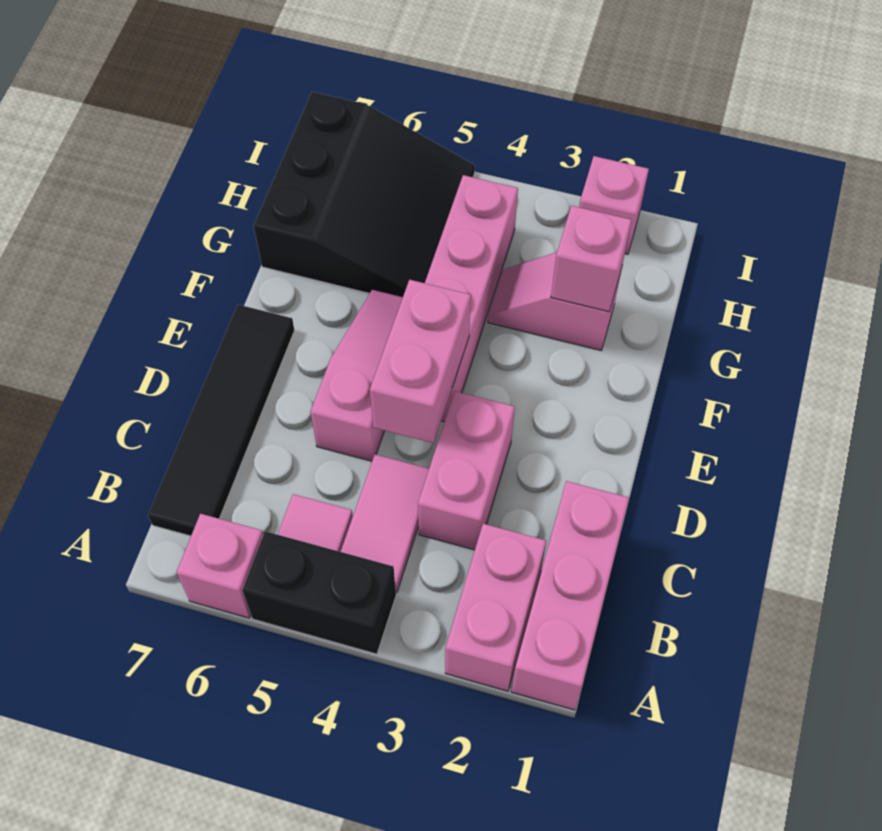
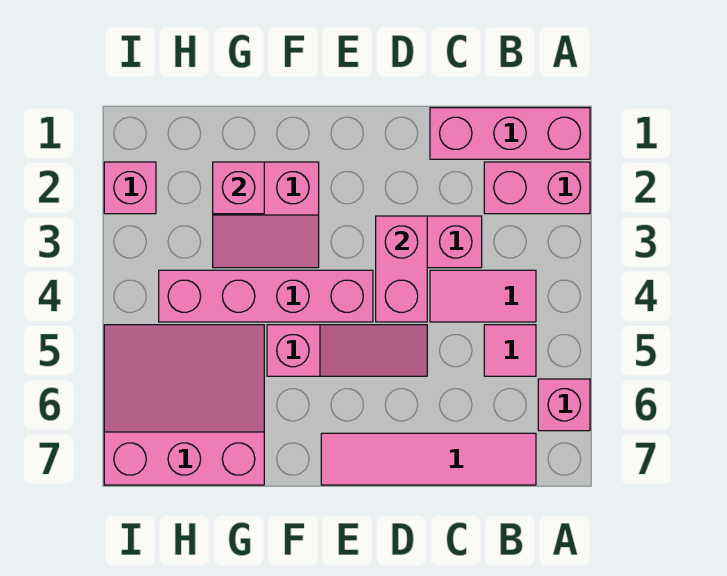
black brick A4:A5 level 1 -> none
black tile B7:E7 level 1 -> pink tile B7:E7 level 1
pink brick D4:E4 level 2 -> pink brick D3:D4 level 2
pink slope D5:F5 level 1 top D -> pink slope D5:F5 level 1 top F
pink slope G2:G3 level 1 top 2 -> pink slope F2:G3 level 1 top 2
black slope G5:I7 level 1 top 7 -> pink slope G5:I7 level 1 top 7

